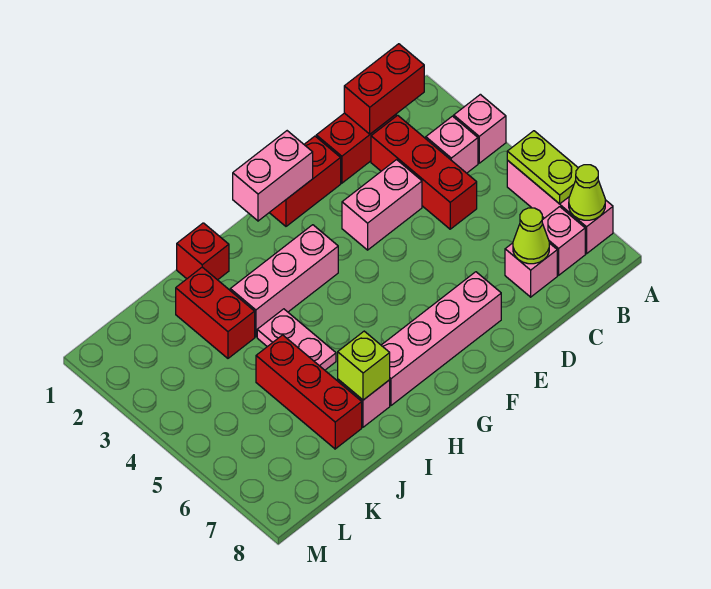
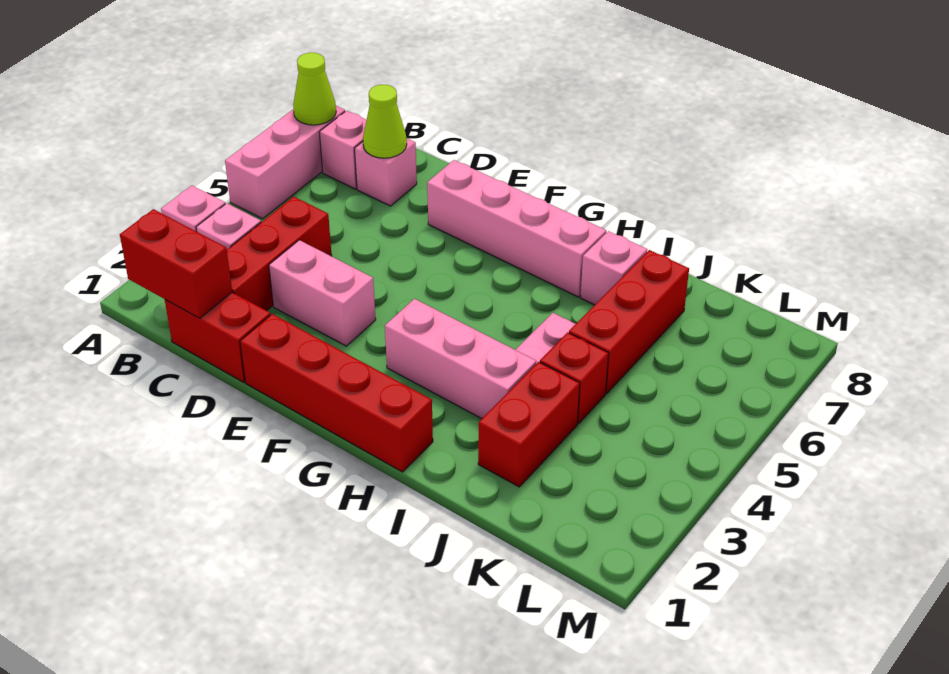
lime plate A5:A6 level 2 -> none
red brick E1:F1 level 1 -> red brick E1:H1 level 1
pink brick F1:G1 level 2 -> none
red brick I1 level 1 -> red brick J4 level 1
lime brick I7 level 2 -> none

